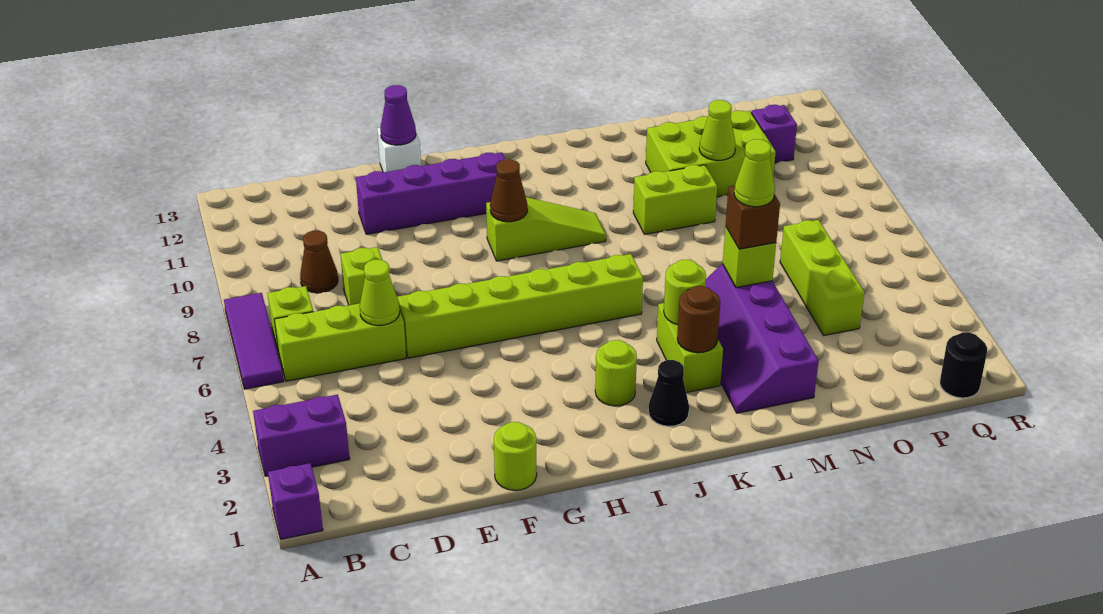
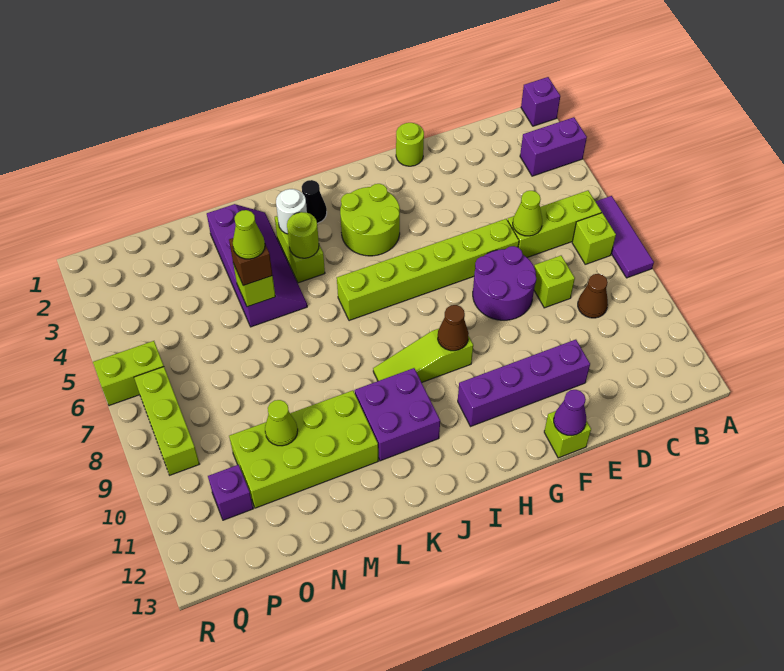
none -> purple round brick E7:F8 level 1
white brick F13 level 1 -> lime brick F13 level 1
lime round brick I3 level 1 -> lime round brick H3:I4 level 1
none -> purple brick J10:K11 level 1
brown round brick K3 level 2 -> white round brick K3 level 2
lime brick L9:M9 level 1 -> lime brick Q6:R6 level 1
lime brick M10:O11 level 1 -> lime brick L10:O11 level 1
lime brick O4:O6 level 1 -> lime brick Q7:Q9 level 1
black round brick Q1 level 1 -> none

